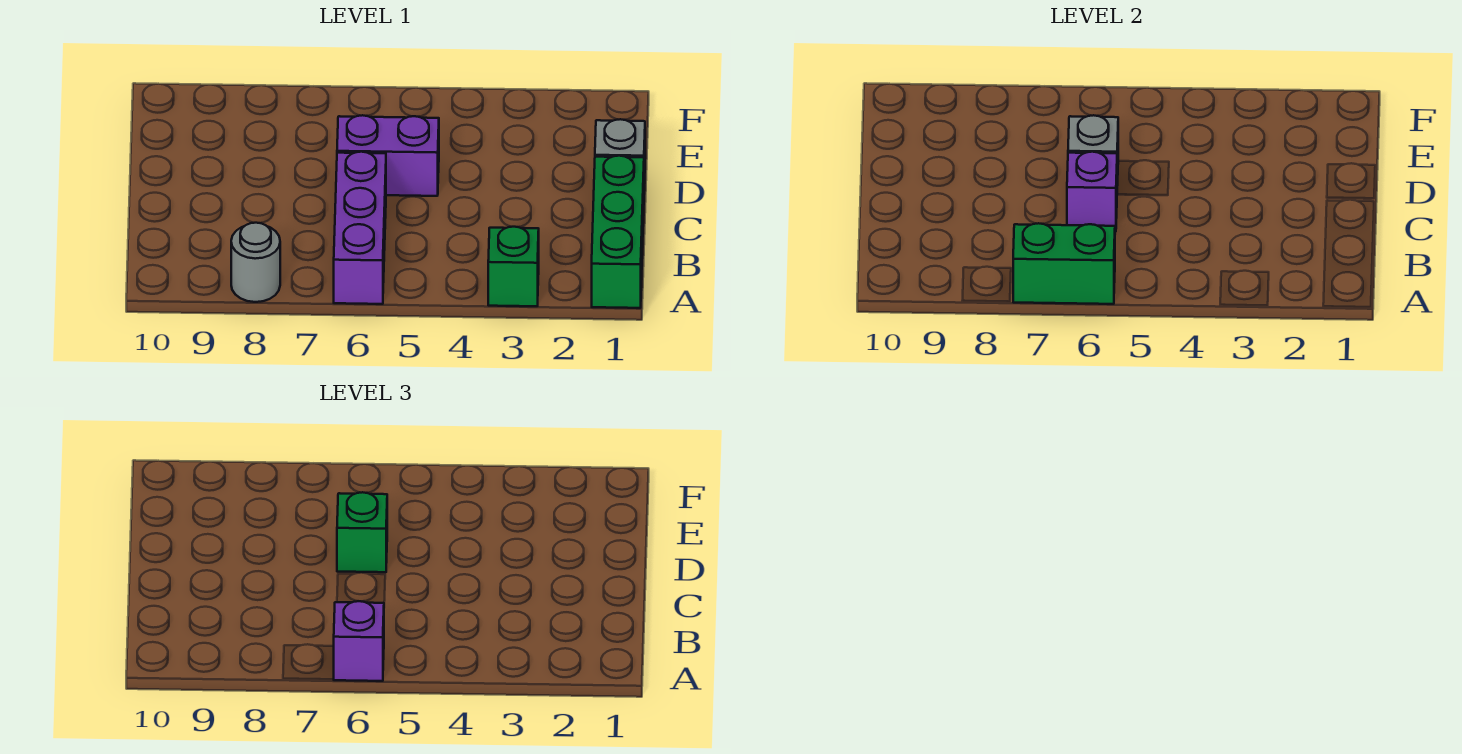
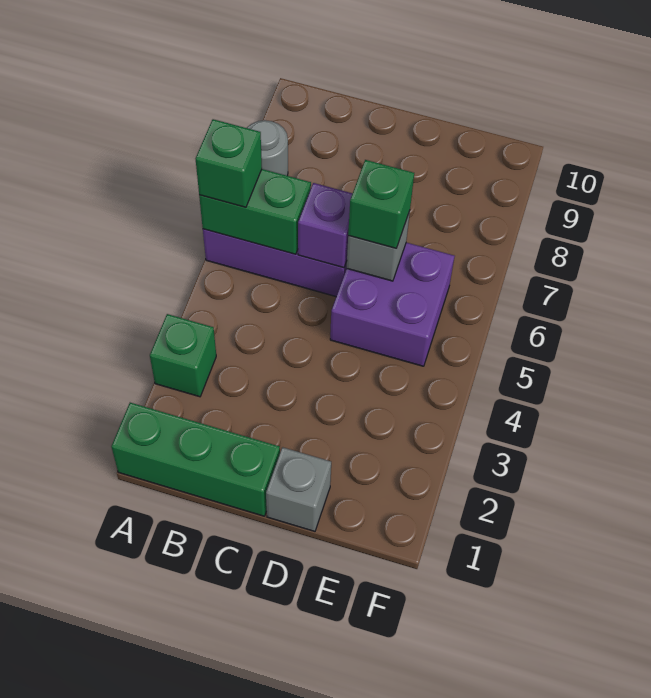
green brick A6:A7 level 2 -> green brick A6:B6 level 2
purple brick A6 level 3 -> green brick A6 level 3
purple brick D5:D6 level 1 -> purple brick D5:E6 level 1

